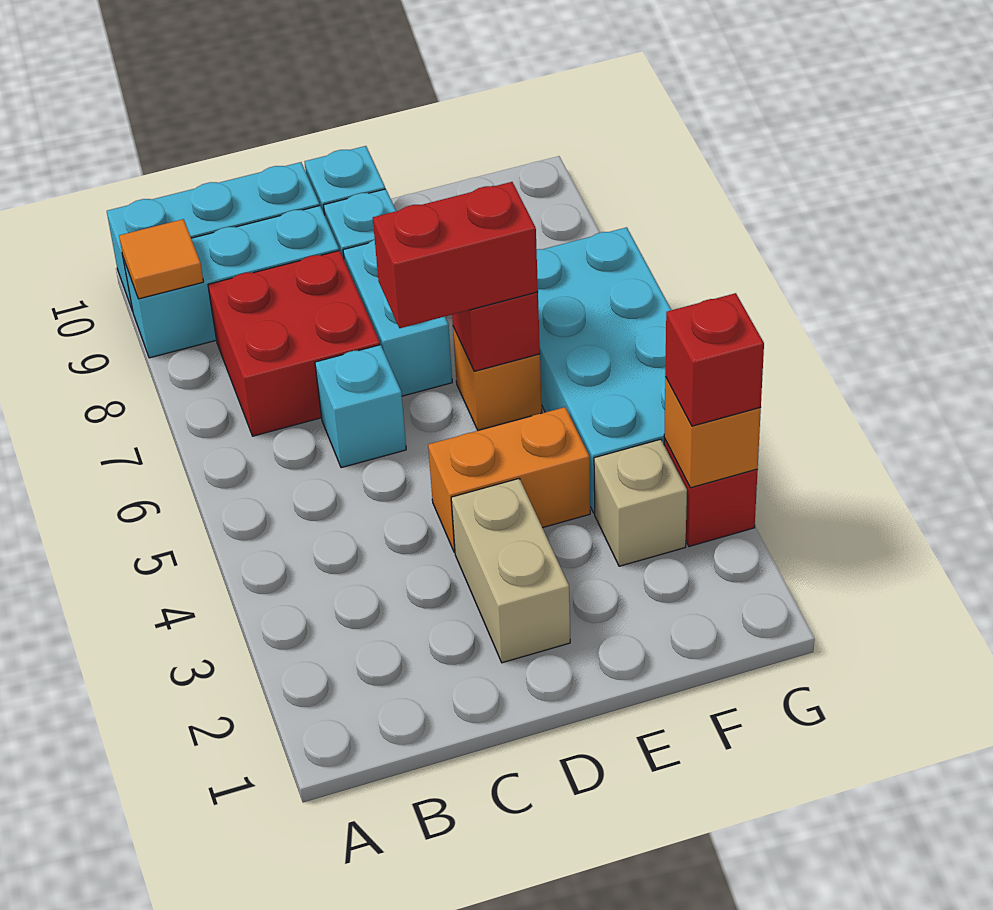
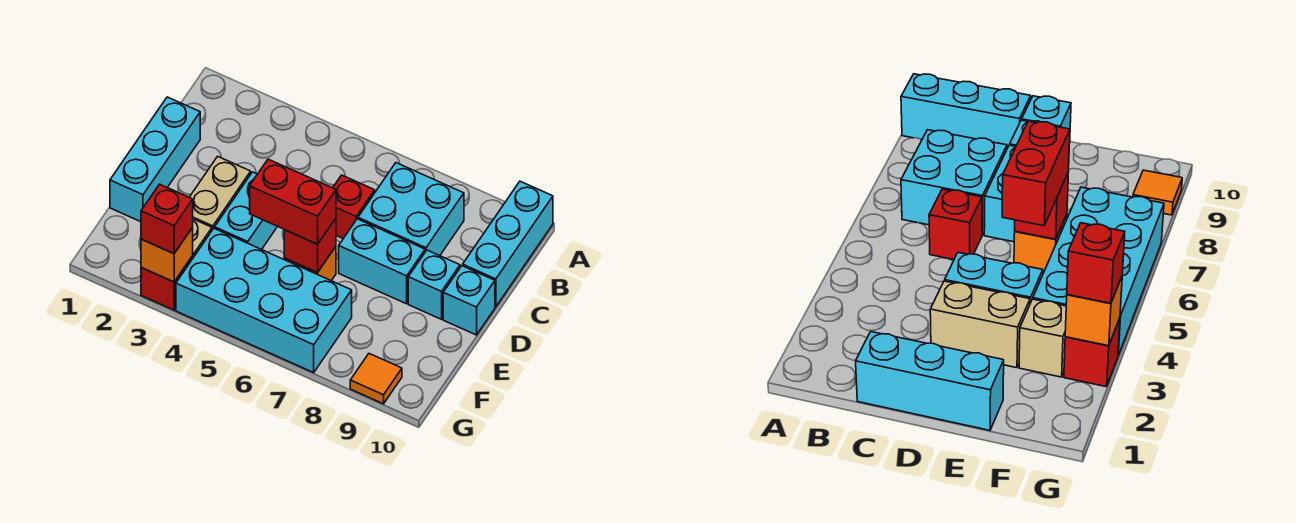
cyan brick A9:C9 level 1 -> cyan brick C1:E1 level 1
orange tile A9 level 2 -> orange tile G9 level 1
red brick B7:C8 level 1 -> cyan brick B7:C8 level 1
cyan brick C6 level 1 -> red brick C6 level 1
tan brick D2:D3 level 1 -> tan brick D3:E3 level 1
orange brick D4:E4 level 1 -> cyan brick D4:E4 level 1
red brick D6:E6 level 3 -> red brick E5:E6 level 3

